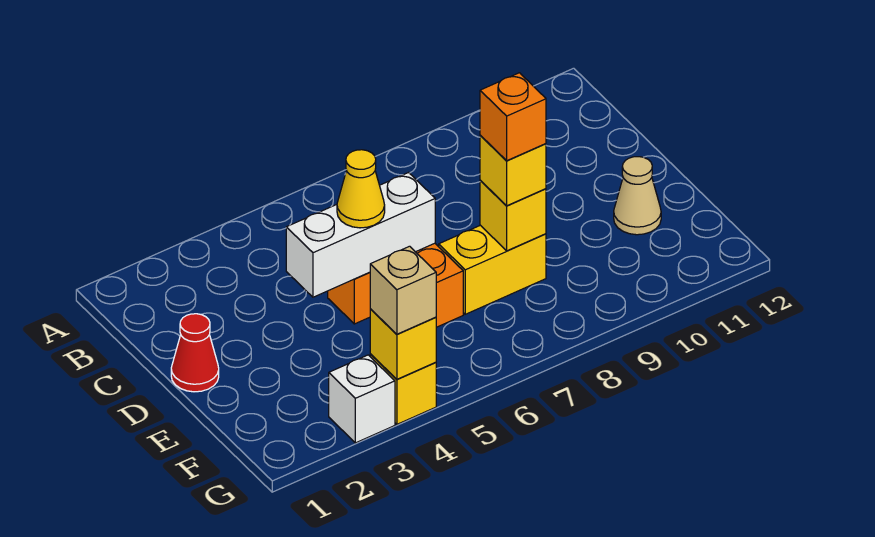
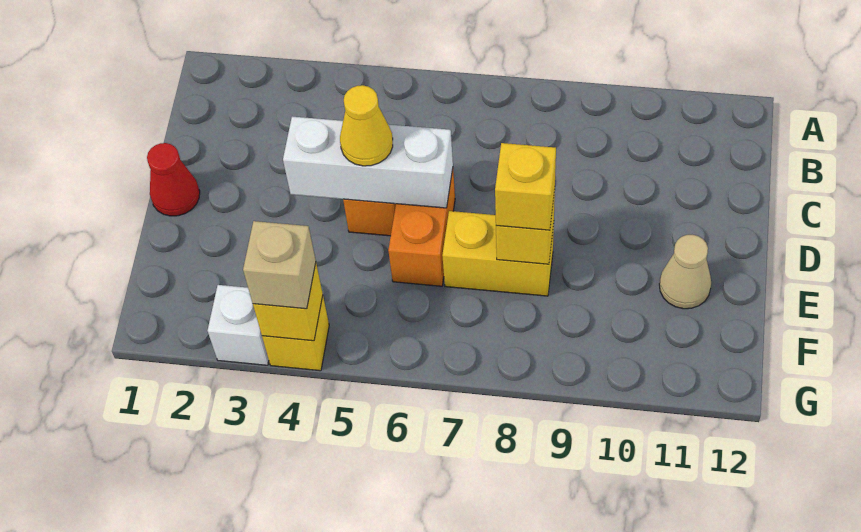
orange brick E8 level 4 -> none

